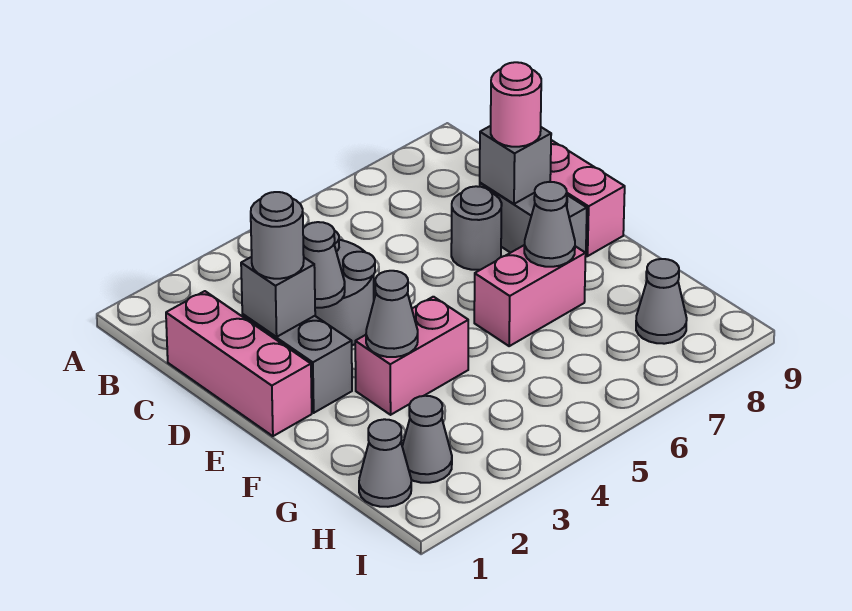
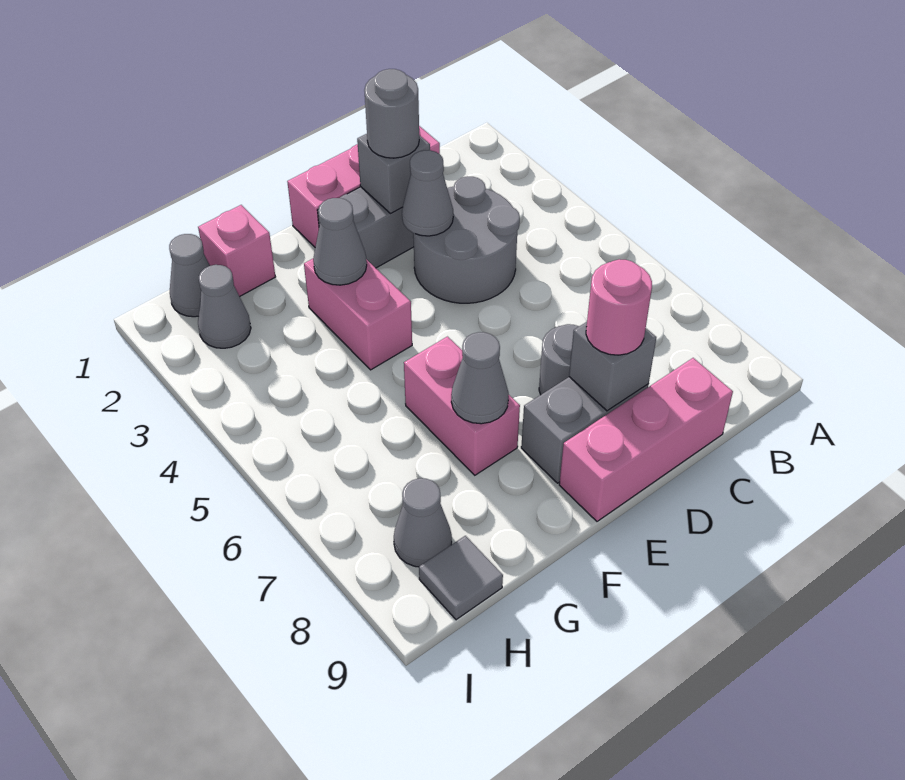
none -> pink brick G1 level 1
none -> grey tile H9 level 1

